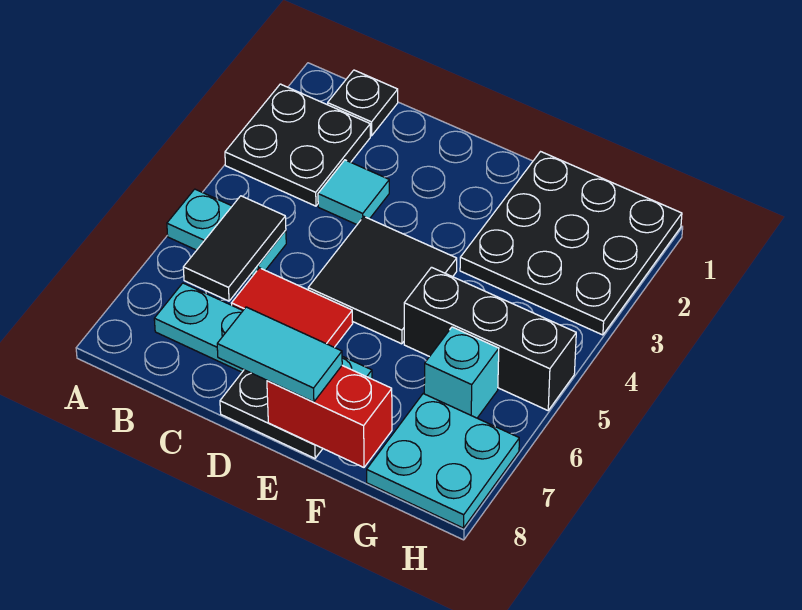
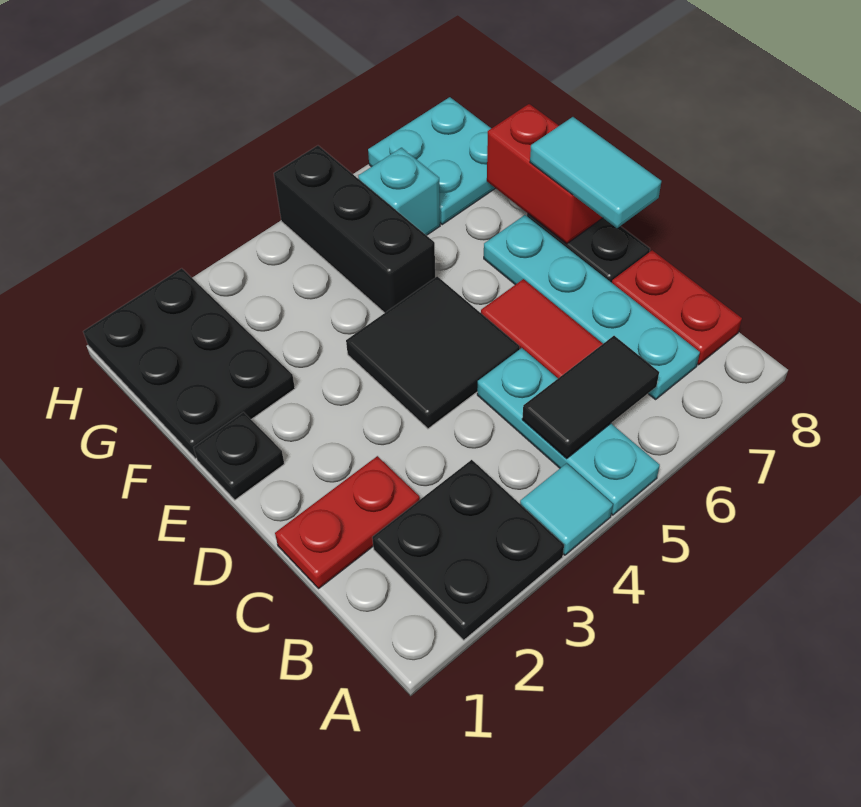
cyan plate A5:B5 level 1 -> cyan plate A5:C5 level 1
black plate B1 level 1 -> black plate E1 level 1
none -> red plate B8:C8 level 1
none -> red plate C1:C2 level 1
cyan tile C3 level 1 -> cyan tile A4 level 1
black plate F1:H3 level 1 -> black plate F1:H2 level 1

